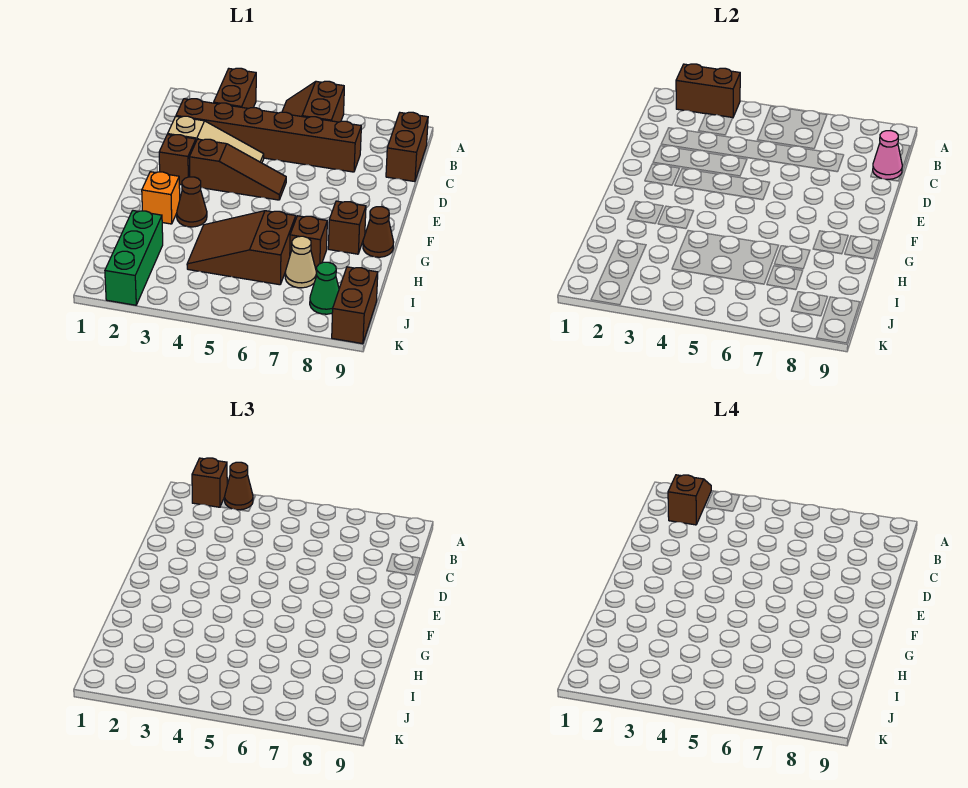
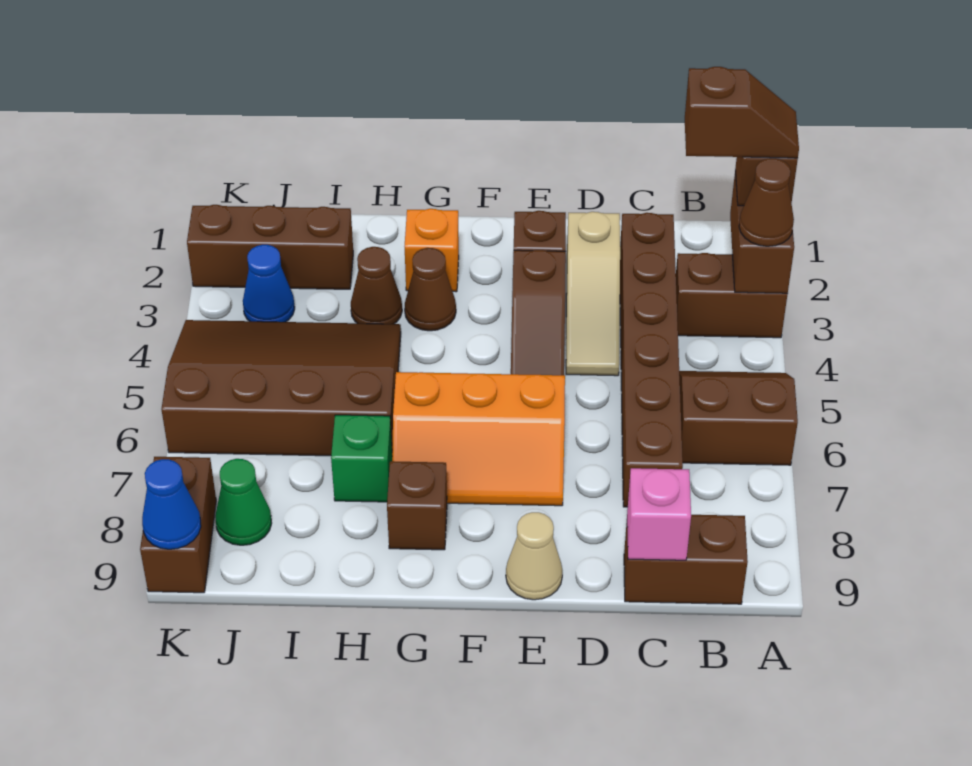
pink cone C9 level 2 -> pink brick C9 level 2
none -> orange slope E6:G7 level 1 top 6
brown cone G9 level 1 -> brown cone H3 level 1
brown slope H4:I6 level 1 top 6 -> brown slope H4:K6 level 1 top 6
brown brick H7 level 1 -> green brick H7 level 1
green brick I2:K2 level 1 -> brown brick I2:K2 level 1
tan cone I7 level 1 -> tan cone E9 level 1
none -> blue cone J3 level 1
brown brick J9:K9 level 1 -> brown brick K8:K9 level 1
none -> blue cone K9 level 2

